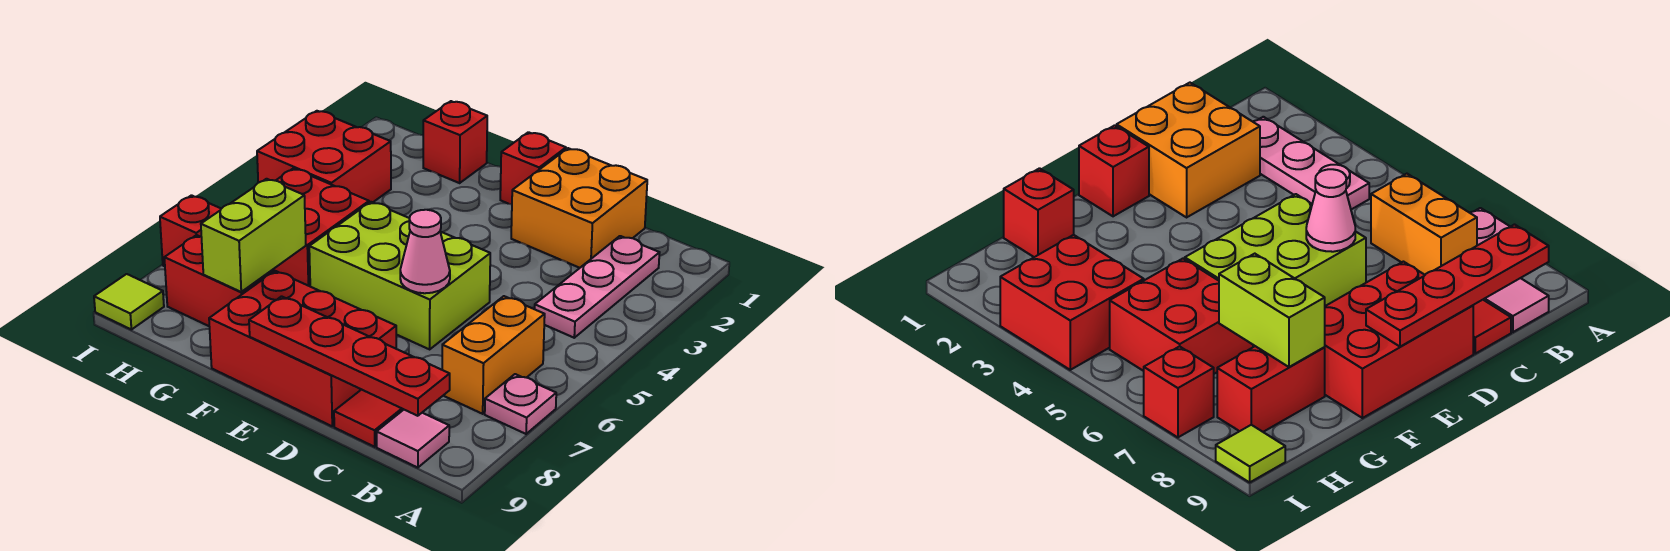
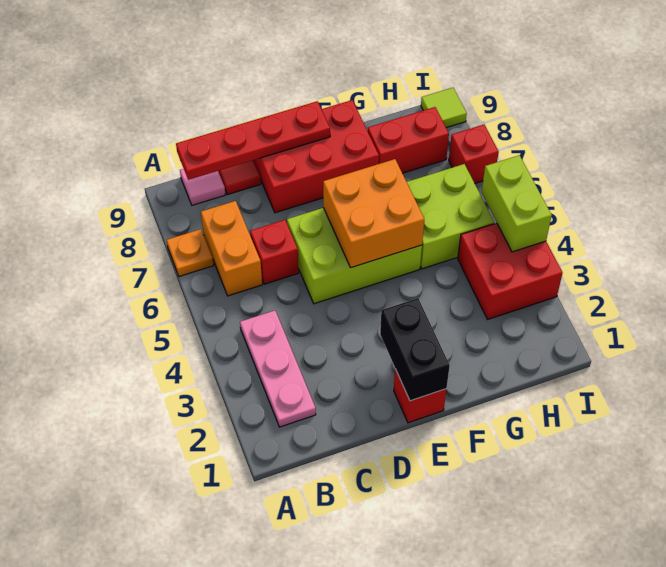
pink plate A7 level 1 -> orange plate A7 level 1
orange brick C1:D2 level 1 -> orange brick E5:F6 level 2
pink cone D6 level 2 -> none
none -> black brick E1:E2 level 2
red brick G1 level 1 -> red brick C6 level 1
red brick G5:H6 level 1 -> lime brick G5:H6 level 1
lime brick G7:G8 level 2 -> lime brick I4:I5 level 2

